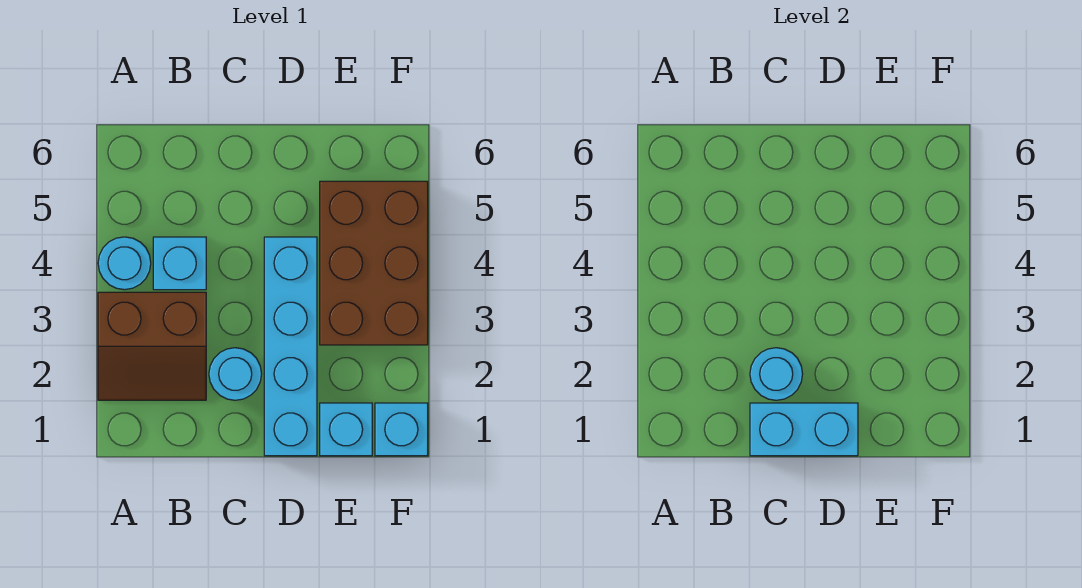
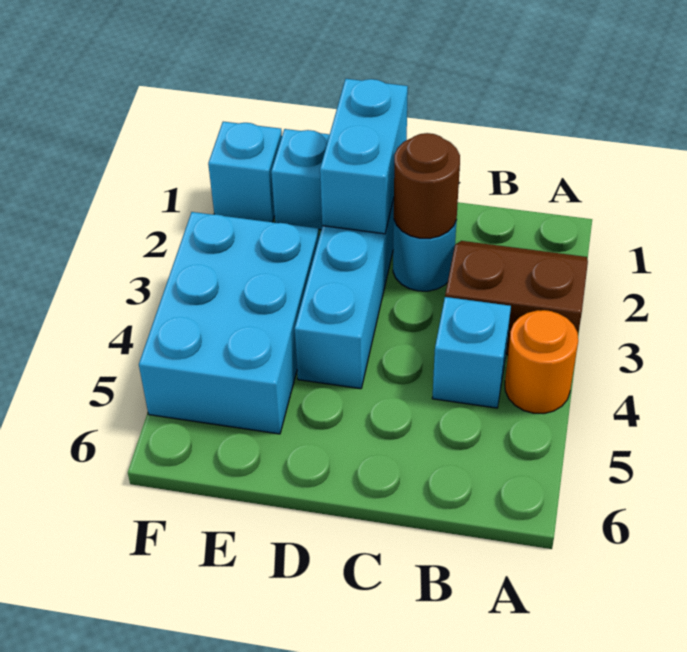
cyan round brick A4 level 1 -> orange round brick A4 level 1
cyan brick C1:D1 level 2 -> cyan brick D1:D2 level 2
cyan round brick C2 level 2 -> brown round brick C2 level 2
brown brick E3:F5 level 1 -> cyan brick E3:F5 level 1

